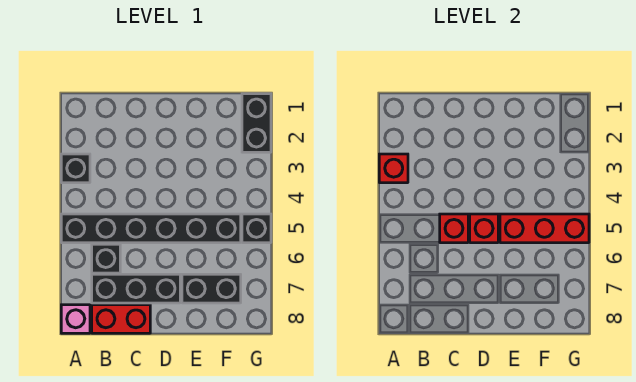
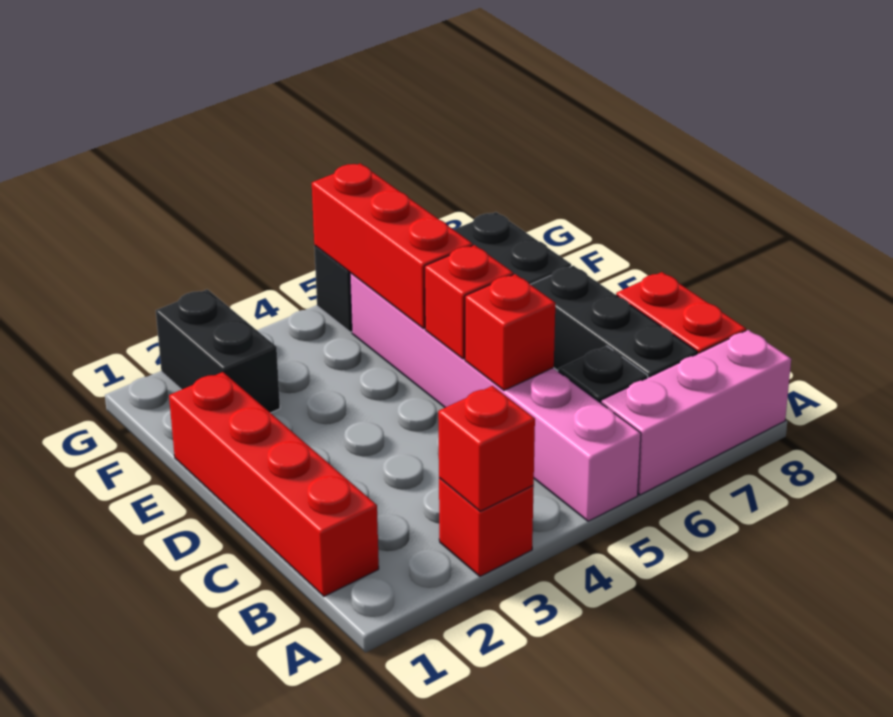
black brick A3 level 1 -> red brick A3 level 1
black brick A5:F5 level 1 -> pink brick A5:F5 level 1
pink brick A8 level 1 -> pink brick A6:A8 level 1
none -> red brick B1:E1 level 1
black brick G1:G2 level 1 -> black brick F2:G2 level 1

